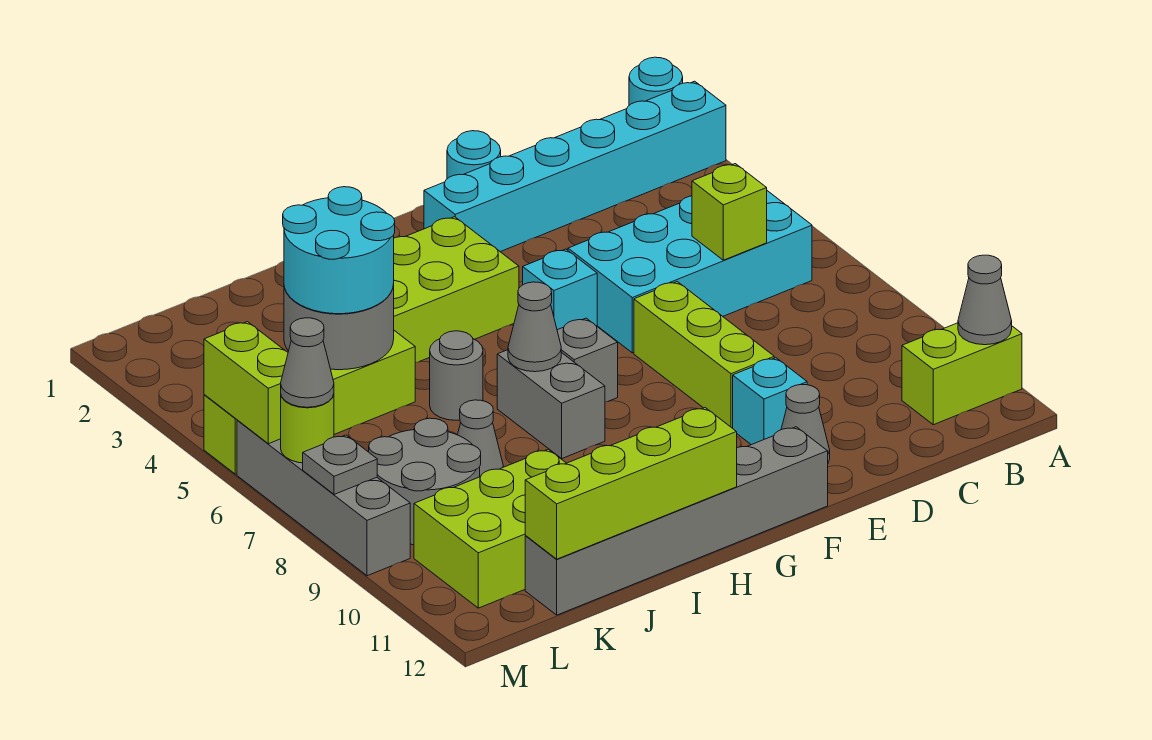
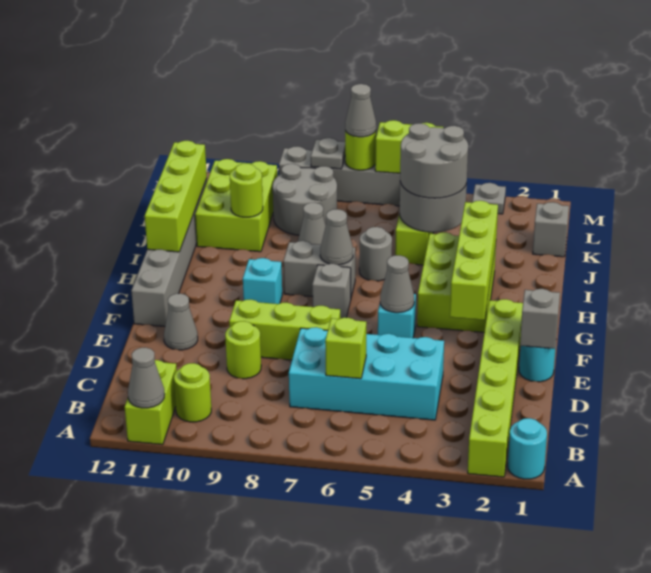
cyan brick A2:F2 level 1 -> lime brick A2:F2 level 1
cyan brick B5:E6 level 1 -> cyan brick C4:D7 level 1
none -> lime round brick B10 level 1
none -> lime round brick D9 level 1
none -> grey brick E1 level 2
cyan brick E10 level 1 -> cyan brick G9 level 1
none -> lime brick F3:I3 level 2
none -> grey cone F5 level 2
cyan round brick J4:K5 level 3 -> grey round brick J4:K5 level 3
none -> lime round brick J10 level 2
none -> grey brick K1 level 1
none -> grey plate M3 level 1

